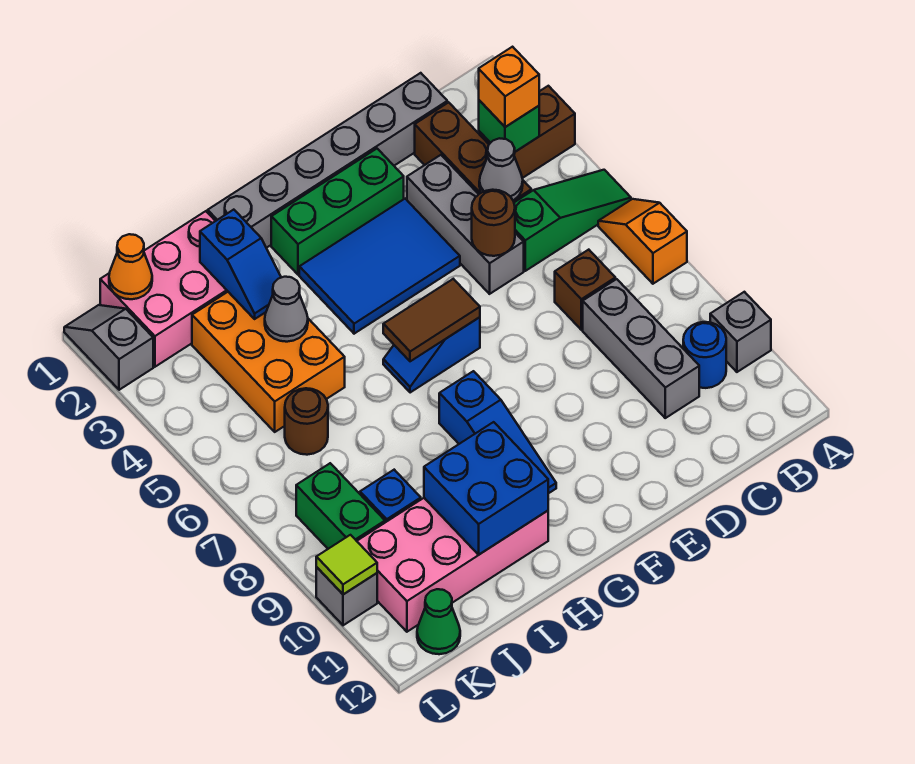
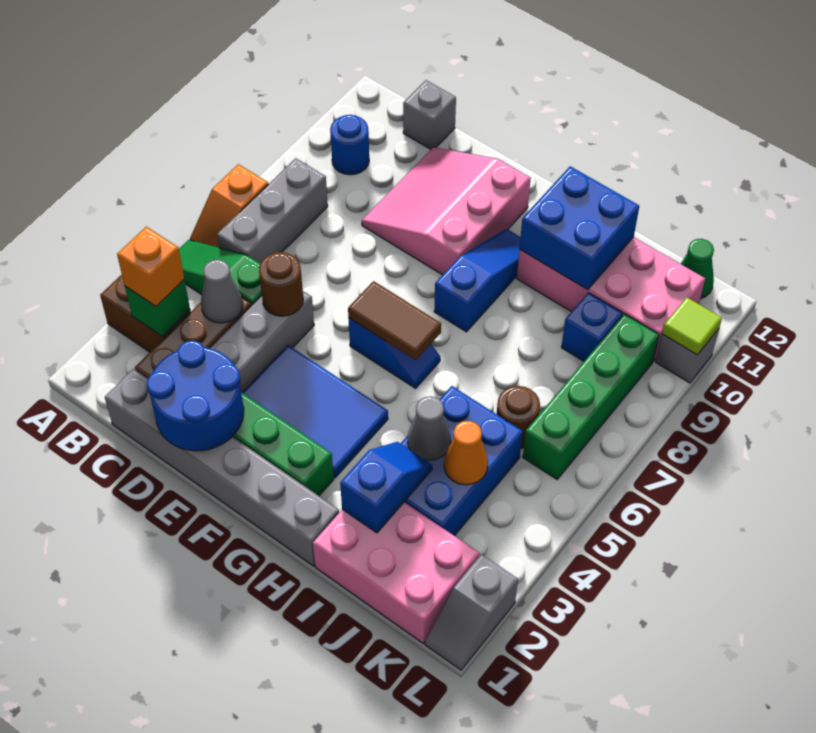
grey brick A10 level 1 -> grey brick C12 level 1
brown brick C7 level 1 -> none
grey brick C8:C10 level 1 -> grey brick B6:B8 level 1
none -> blue round brick D1:E2 level 2
none -> pink slope D9:F11 level 1 top F
orange brick I3:J5 level 1 -> blue brick I3:J5 level 1
orange cone K1 level 2 -> orange cone J4 level 2
green brick K8:K9 level 1 -> green brick K6:K9 level 1

